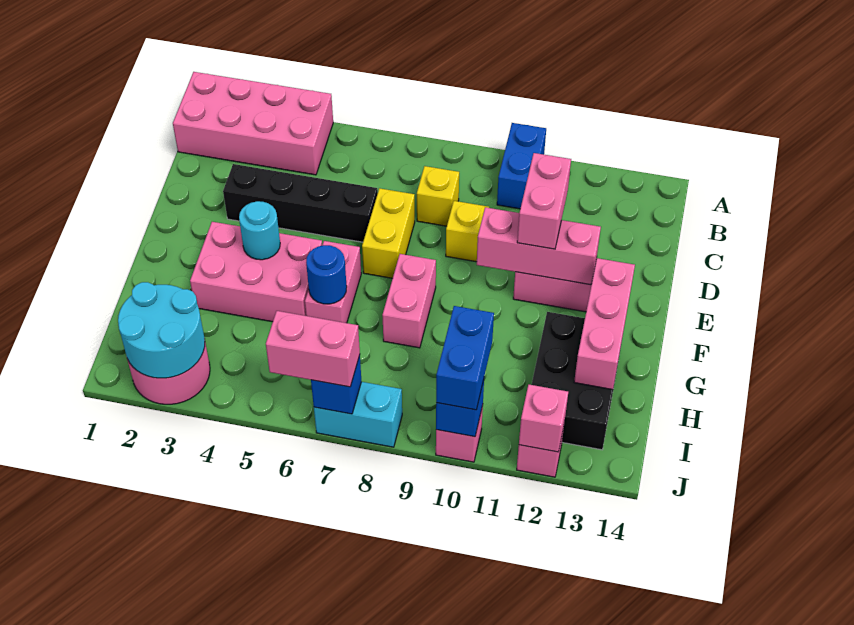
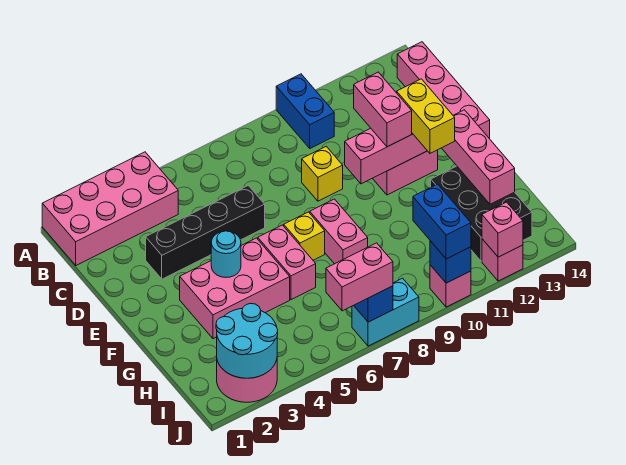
none -> pink brick B14:E14 level 1
yellow brick C8 level 1 -> yellow brick F7 level 1
yellow brick D7:E7 level 1 -> yellow brick E12:F12 level 3
blue round brick G6 level 2 -> none

